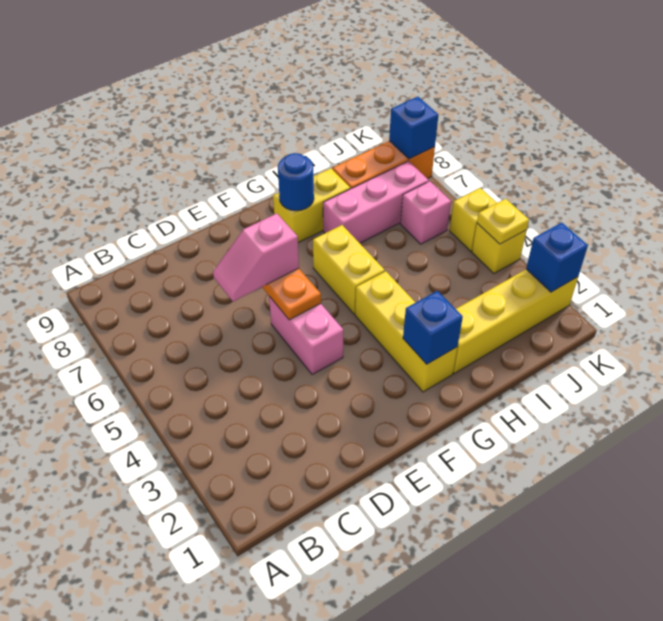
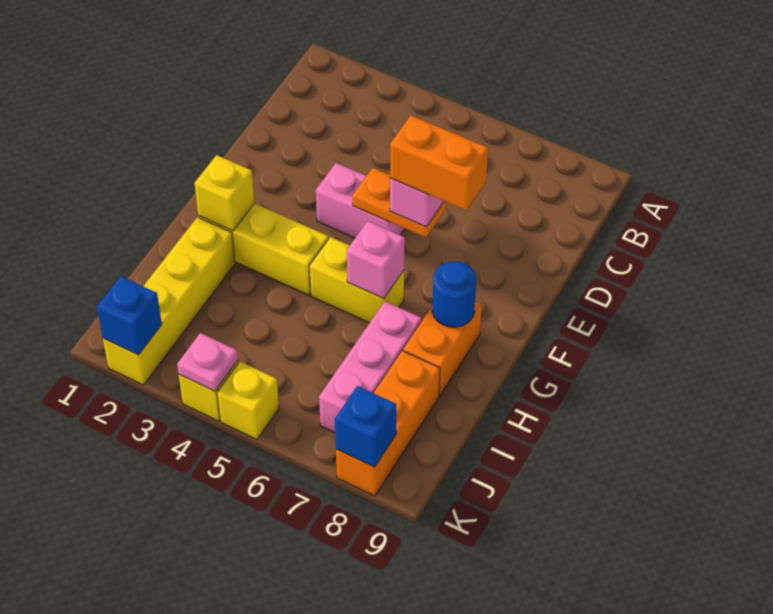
none -> orange brick E6:E7 level 4
blue brick G2 level 2 -> yellow brick G2 level 2
yellow brick G8:H8 level 1 -> orange brick G8:H8 level 1
pink brick J6 level 1 -> pink brick G6 level 2
yellow plate K4 level 2 -> pink plate K4 level 2

